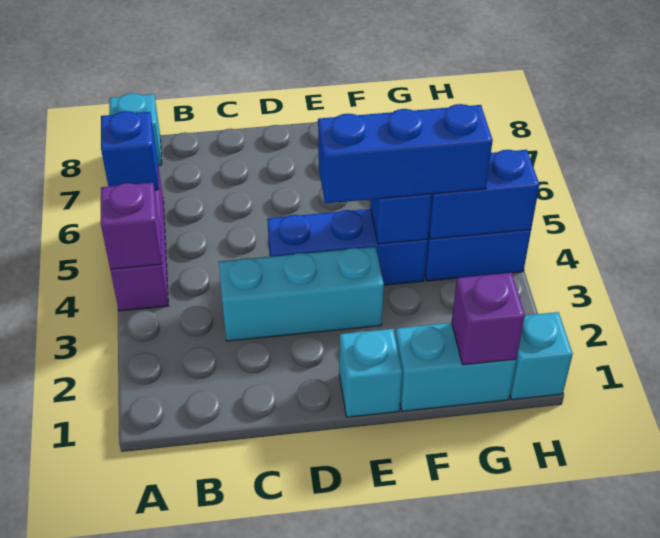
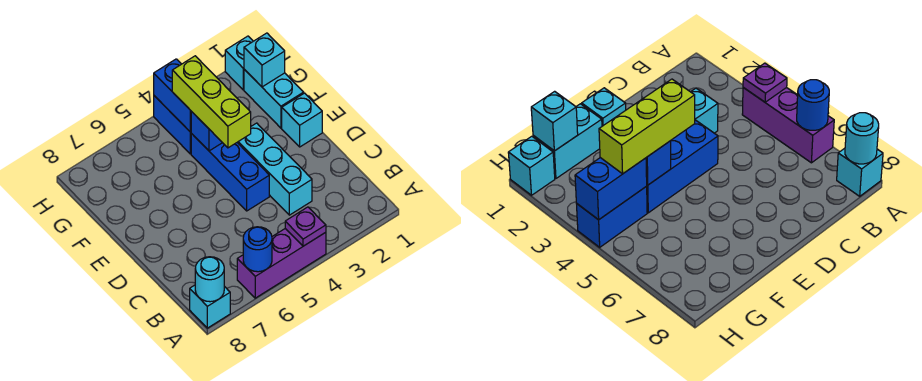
purple brick A4 level 2 -> purple plate A4 level 2
blue brick A6 level 2 -> blue round brick A6 level 2
none -> cyan round brick A8 level 2
blue brick E4:G4 level 3 -> lime brick E4:G4 level 3
purple brick G1 level 2 -> cyan brick G1 level 2

